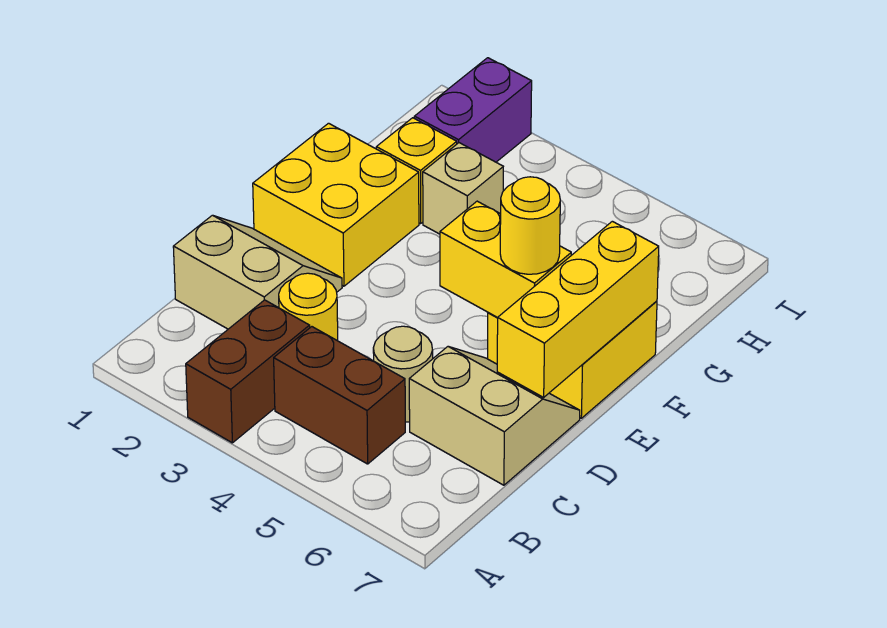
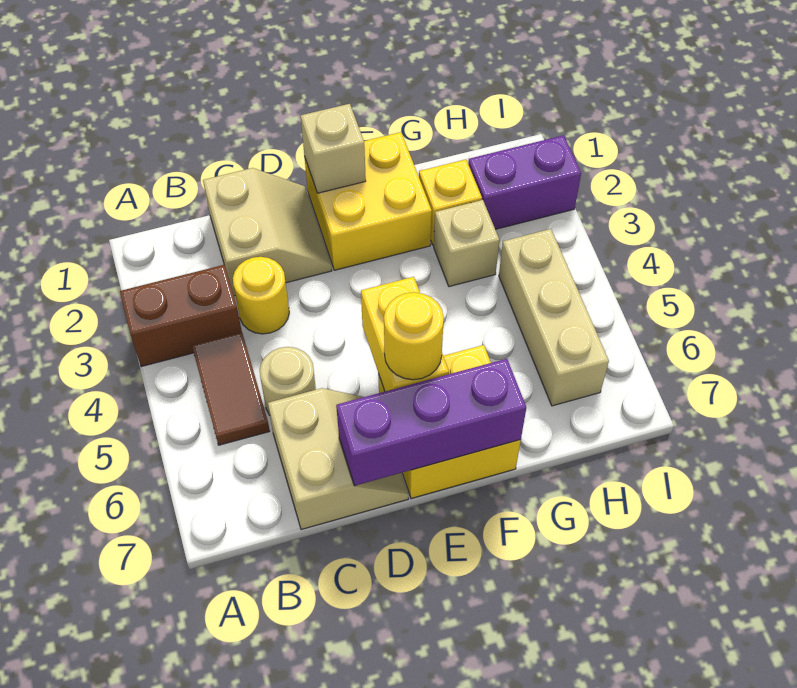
brown brick B4:B5 level 1 -> brown tile B4:B5 level 1
yellow brick D7:F7 level 2 -> purple brick D7:F7 level 2
none -> tan brick E1 level 2
none -> tan brick H4:H6 level 1

